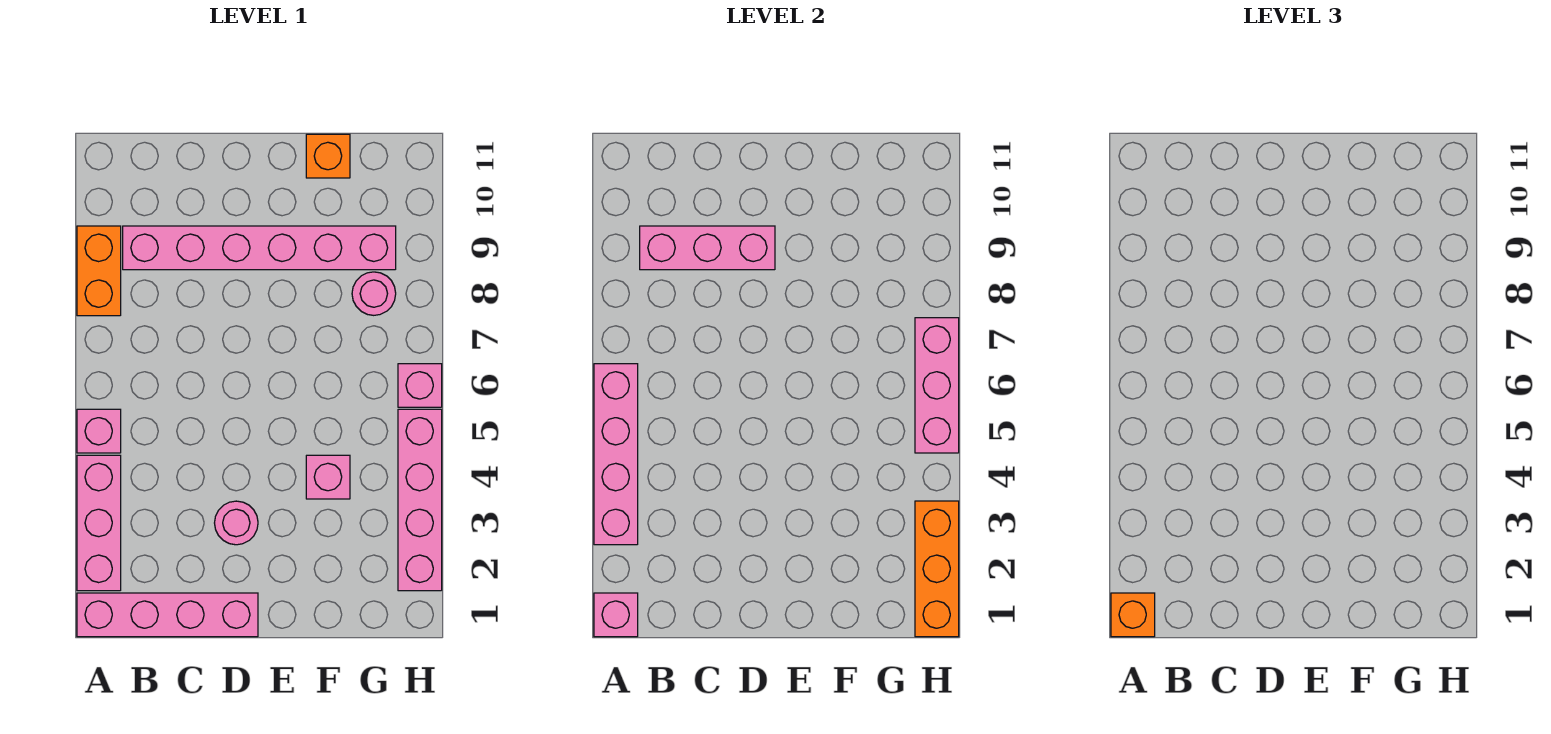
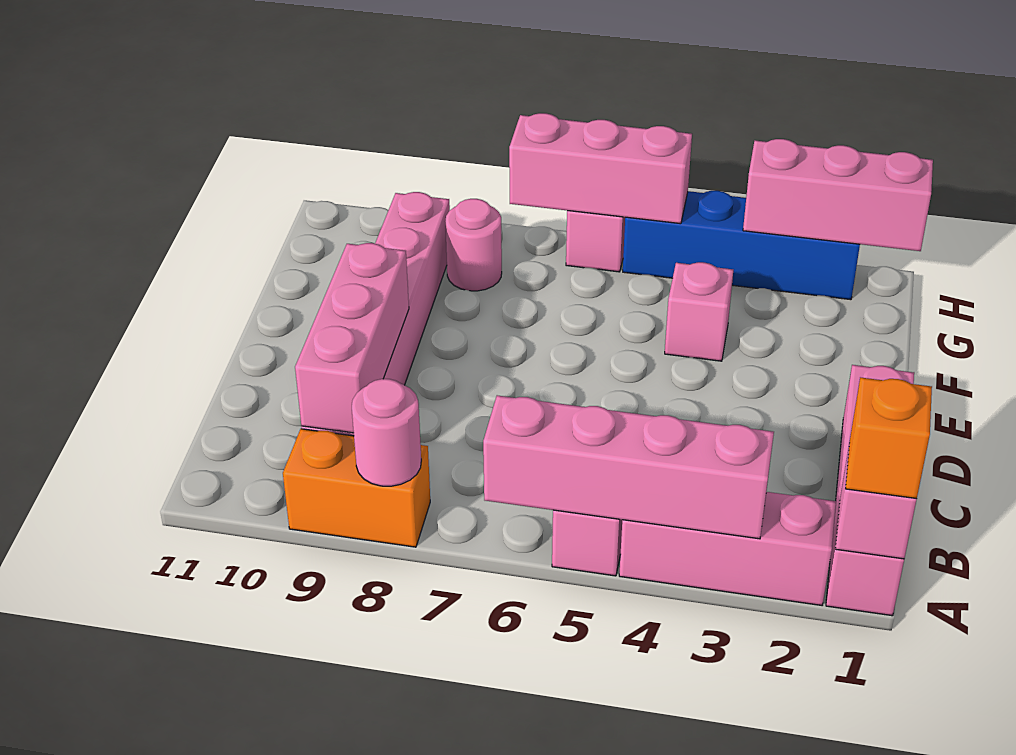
pink round brick D3 level 1 -> pink round brick A8 level 2
orange brick F11 level 1 -> none
orange brick H1:H3 level 2 -> pink brick H1:H3 level 2
pink brick H2:H5 level 1 -> blue brick H2:H5 level 1

